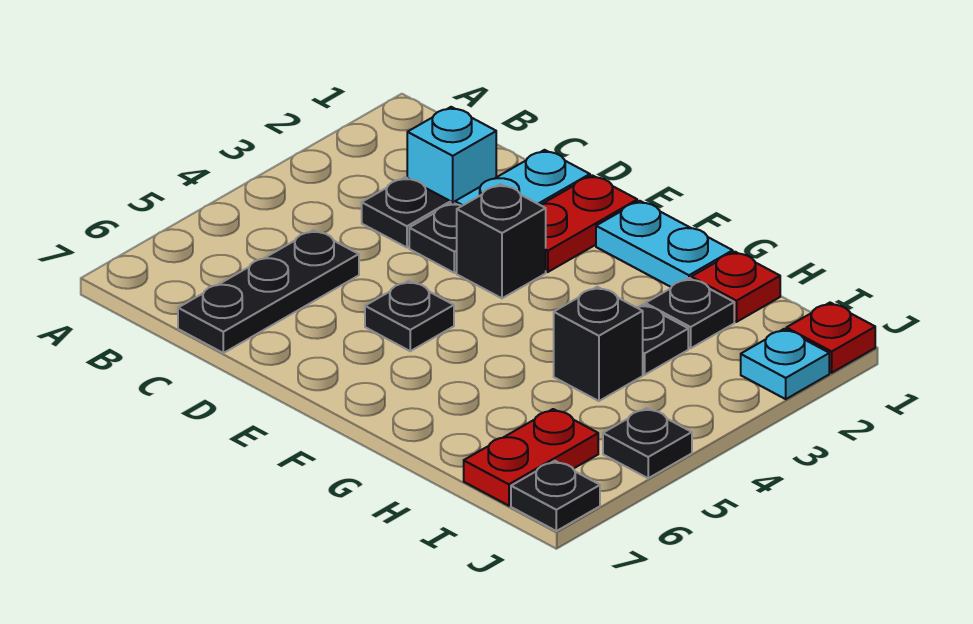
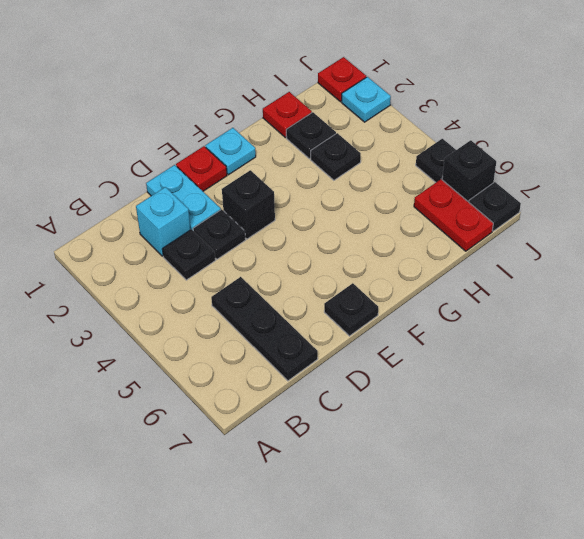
red plate E1:E2 level 1 -> red plate E1 level 1
black plate E5 level 1 -> black plate E7 level 1
cyan plate F1:G1 level 1 -> cyan plate F1 level 1
black brick H4 level 1 -> black brick J6 level 1

